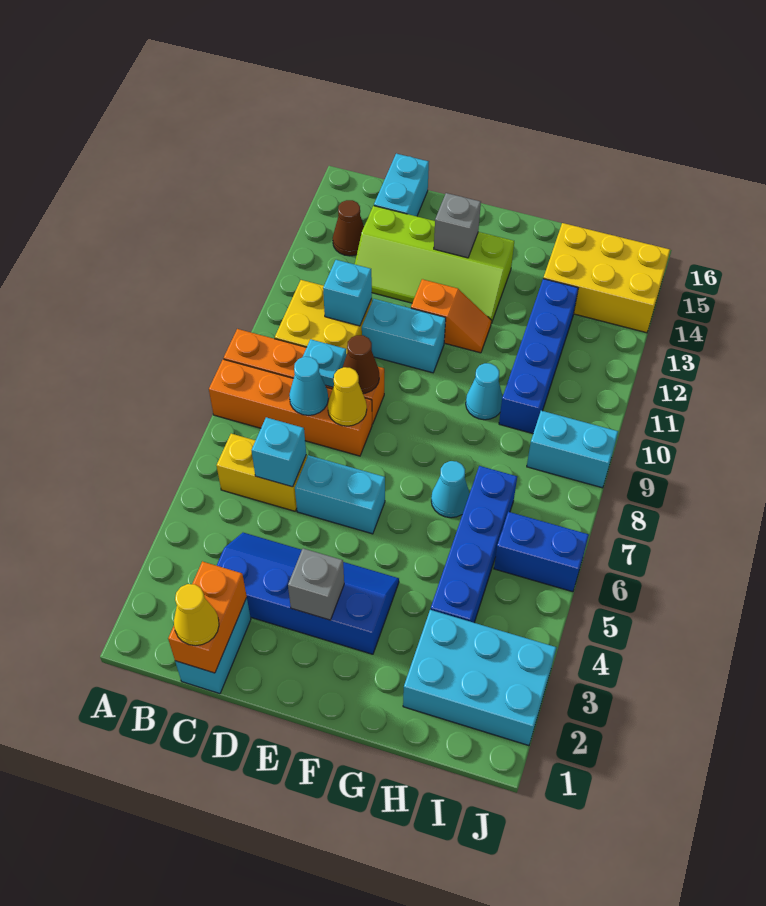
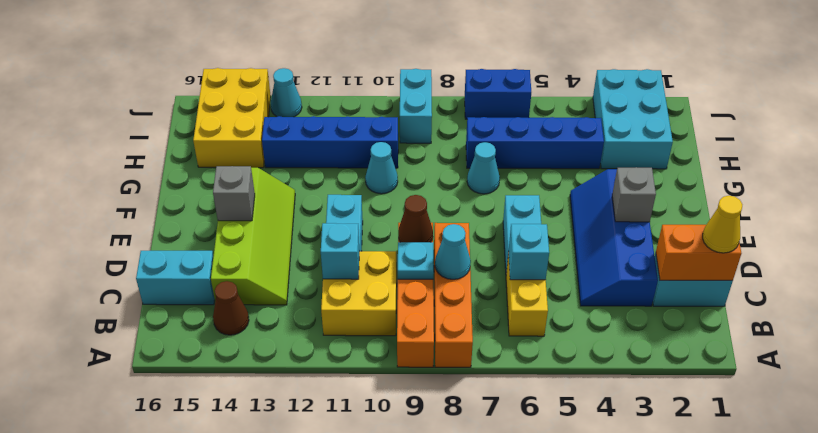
yellow cone D8 level 2 -> none
orange slope E12:F12 level 1 top E -> none
blue brick I6:J6 level 1 -> blue brick J6:J7 level 1
none -> cyan cone J13 level 1

